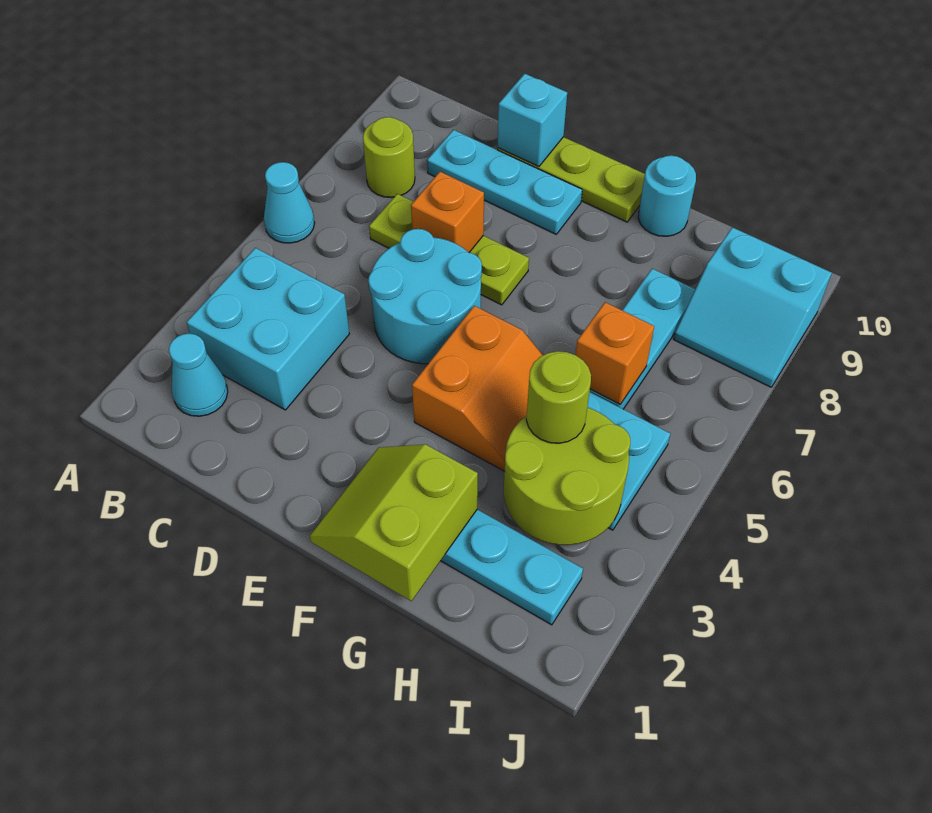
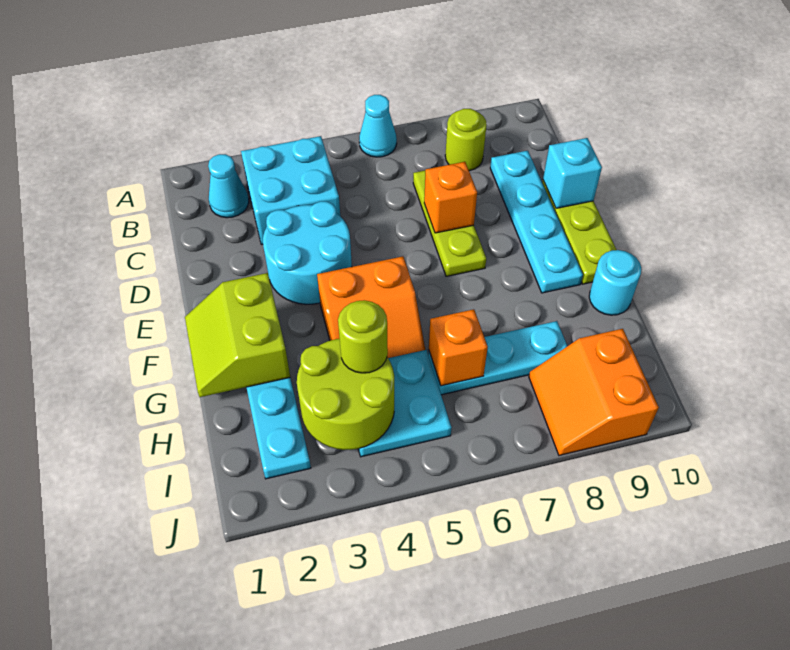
cyan plate C9:E9 level 1 -> cyan plate C9:F9 level 1
cyan round brick D5:E6 level 1 -> cyan round brick D3:E4 level 1
lime slope F1:G2 level 2 top G -> lime slope F1:G2 level 2 top 2
cyan slope I8:J9 level 1 top 9 -> orange slope I8:J9 level 1 top 9

